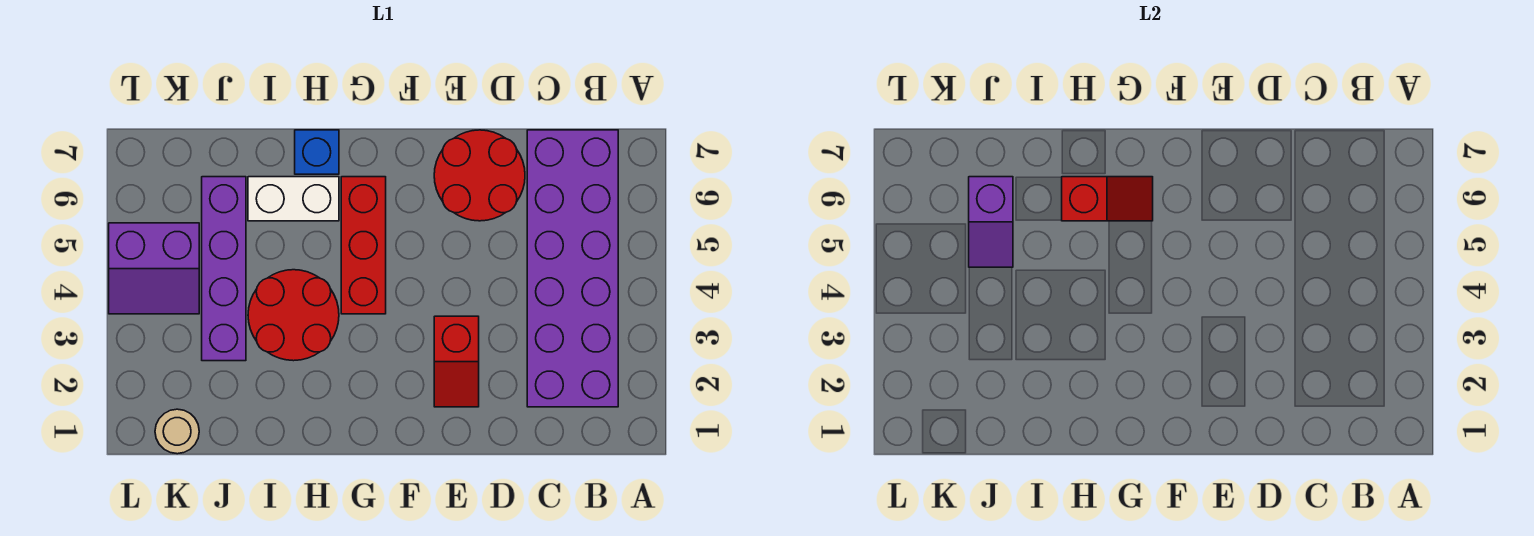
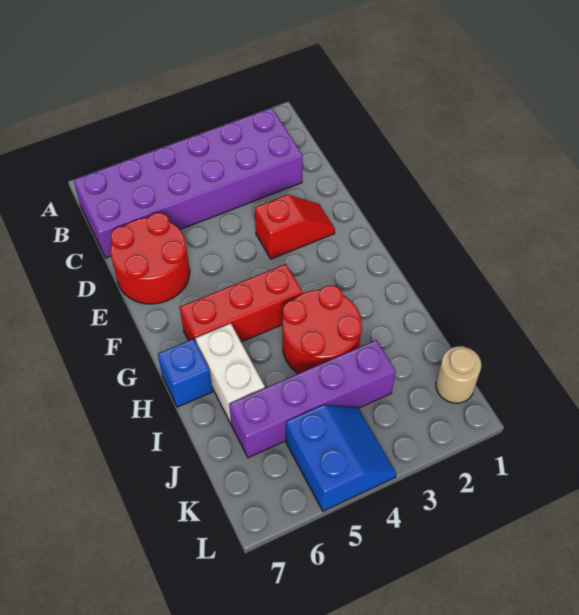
red slope G6:H6 level 2 top H -> none
purple slope J5:J6 level 2 top 6 -> none
purple slope K4:L5 level 1 top 5 -> blue slope K4:L5 level 1 top 5

